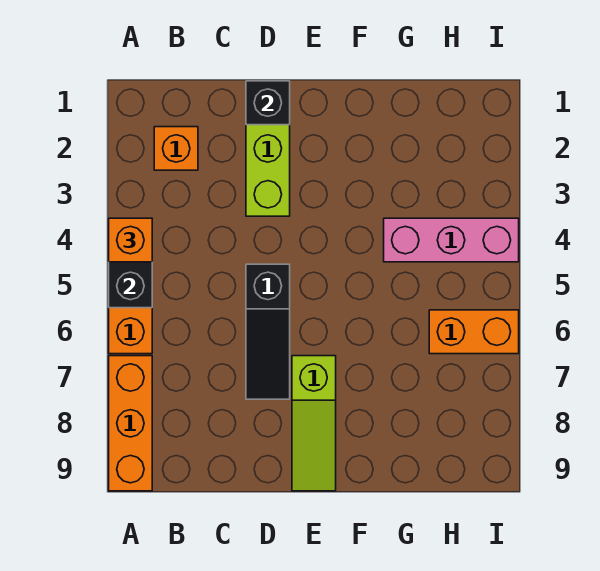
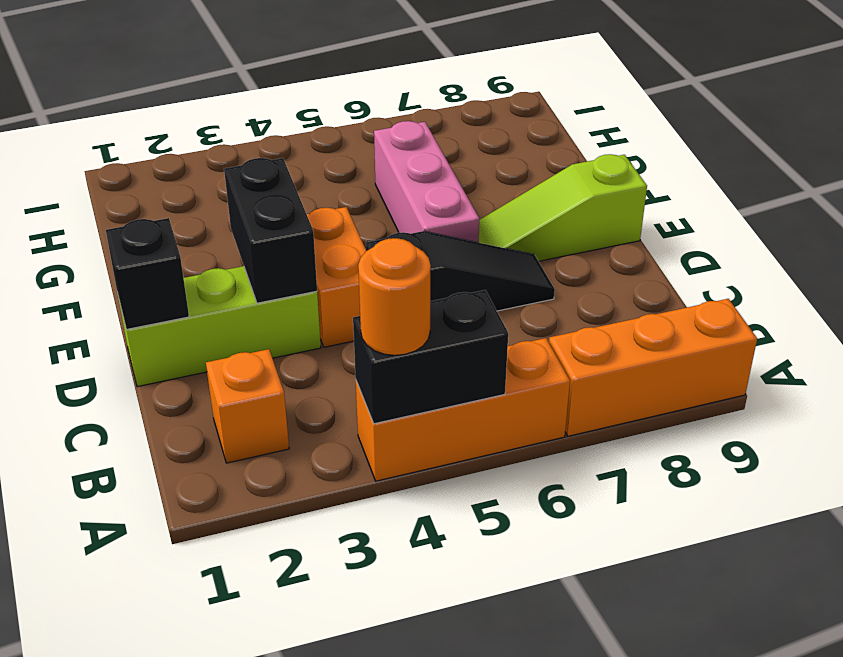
orange brick A4 level 3 -> orange round brick A4 level 3
none -> black brick D3:E3 level 2
lime slope E7:E9 level 1 top 7 -> lime slope E7:E9 level 1 top 9
pink brick G4:I4 level 1 -> pink brick E6:G6 level 1
orange brick H6:I6 level 1 -> orange brick D4:E4 level 1

